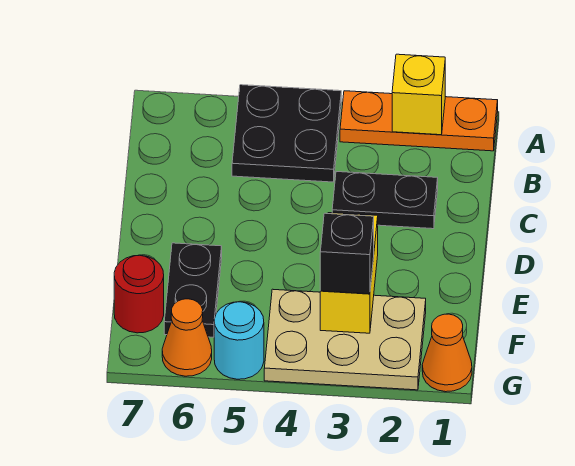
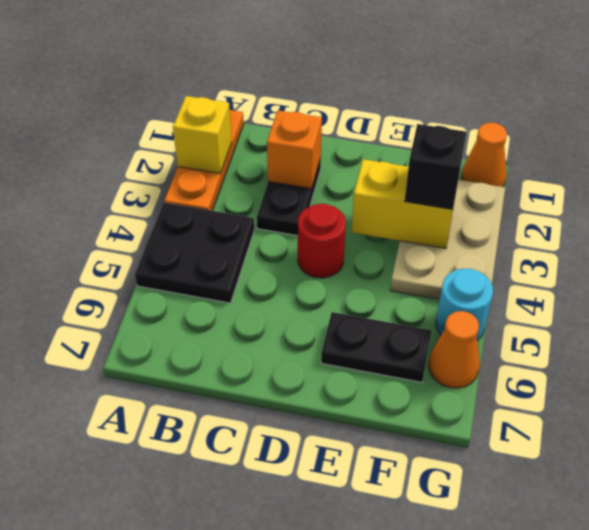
none -> orange brick C2 level 2
red round brick F7 level 1 -> red round brick D4 level 1

